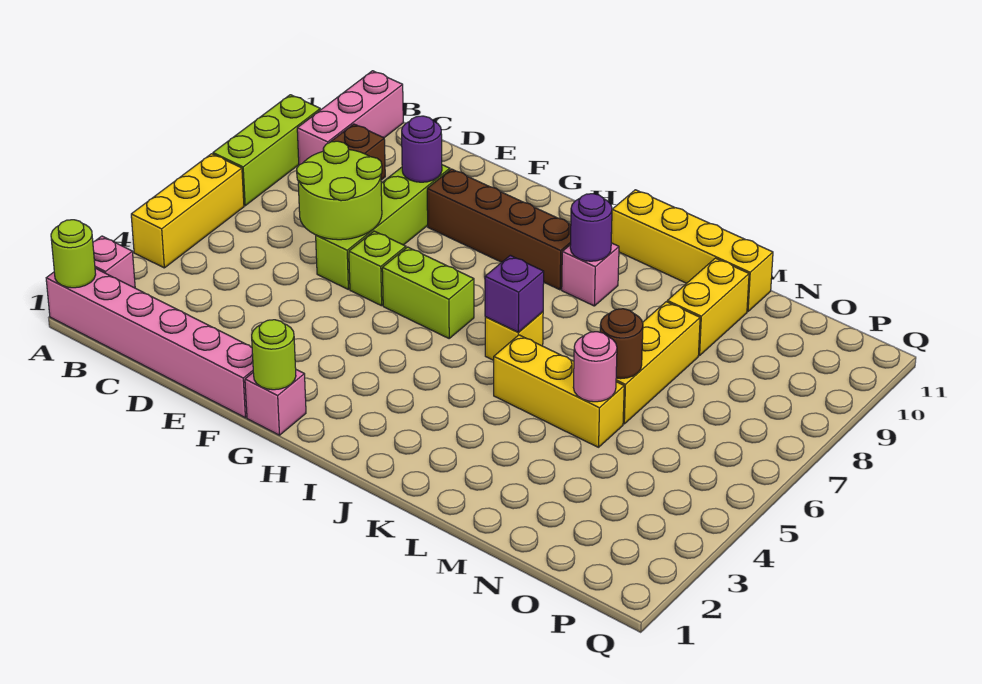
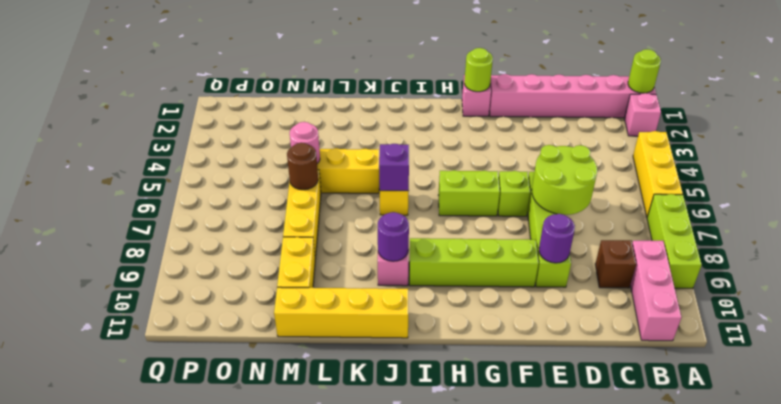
brown brick F9:I9 level 1 -> lime brick F9:I9 level 1

